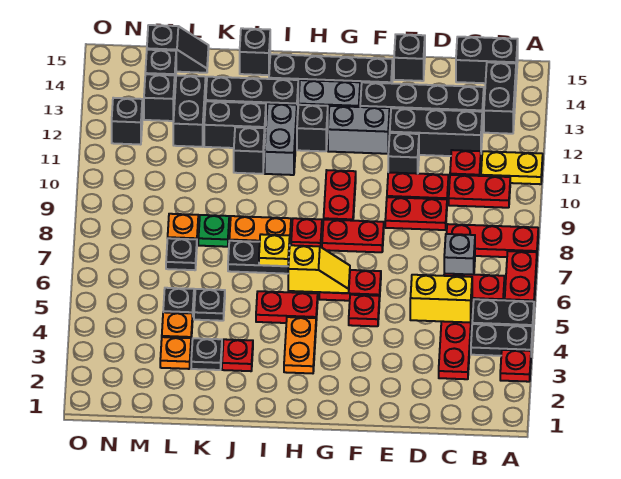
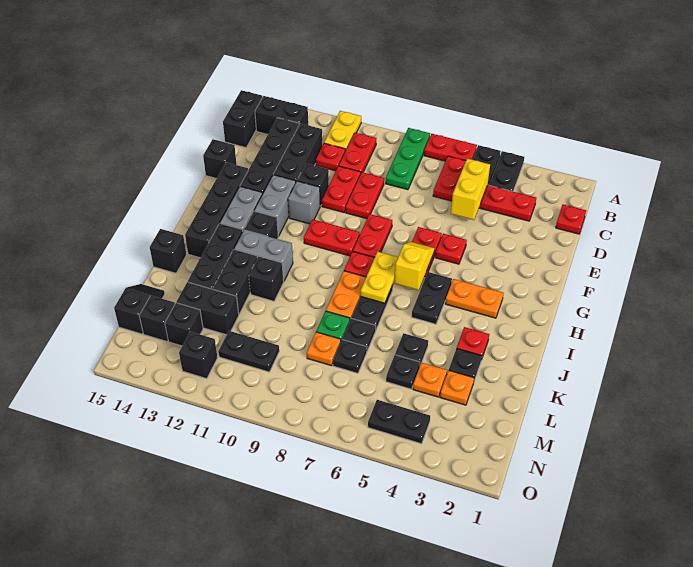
red plate A3 level 1 -> red plate C1 level 1
red plate A8:C8 level 1 -> green plate A8:C8 level 1
grey brick C7 level 1 -> grey brick F11 level 1
red plate H5:I5 level 1 -> black plate H5:I5 level 1
yellow plate I7 level 2 -> yellow plate H7:I7 level 2
none -> black plate K7 level 1
none -> black plate M10:M11 level 1
none -> black plate N4:N5 level 1

